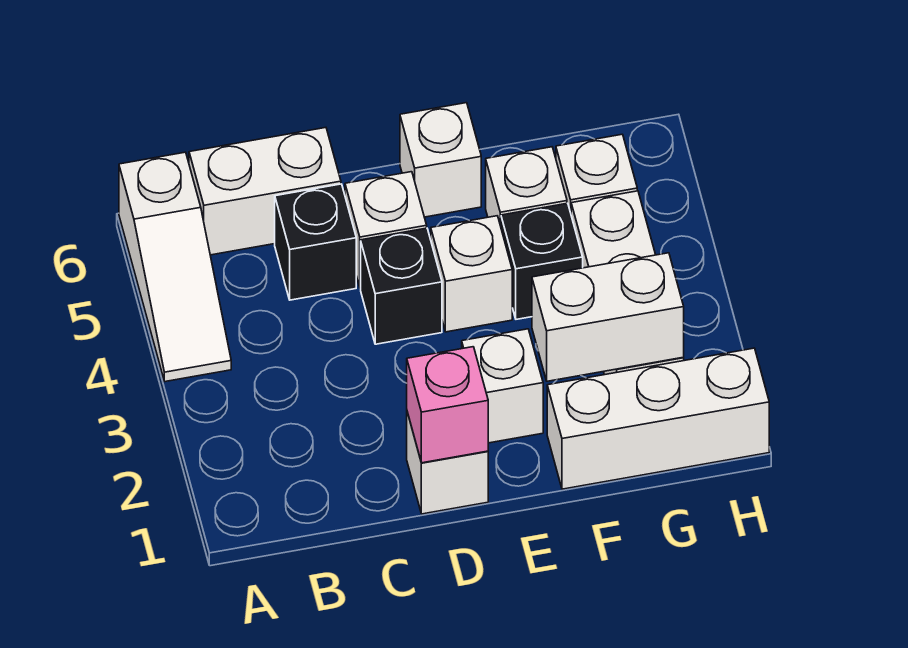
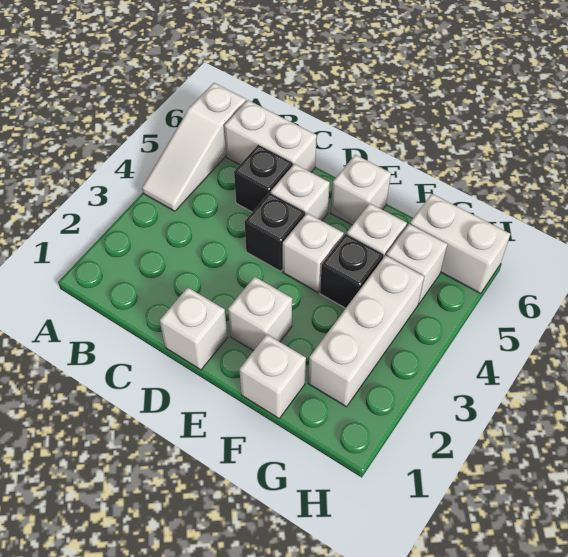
pink brick D1 level 2 -> none
white brick F1:H1 level 1 -> white brick F1 level 1
white brick F2:G2 level 2 -> white brick G6:H6 level 1

